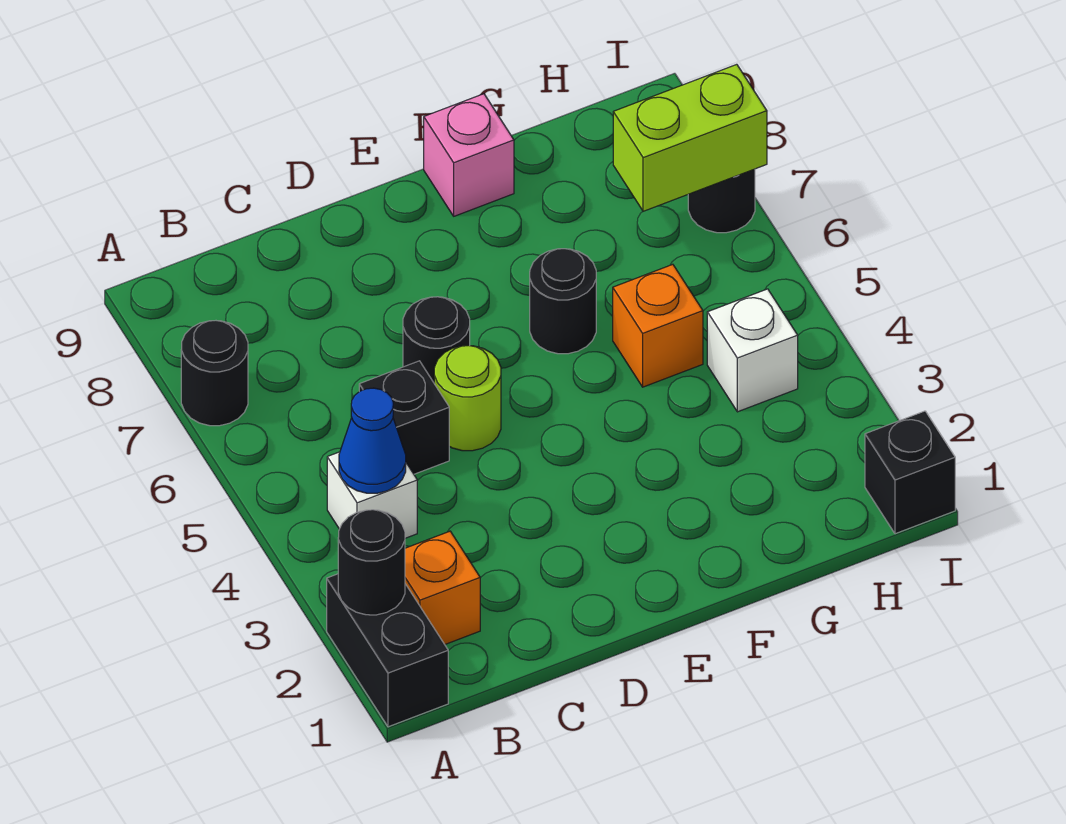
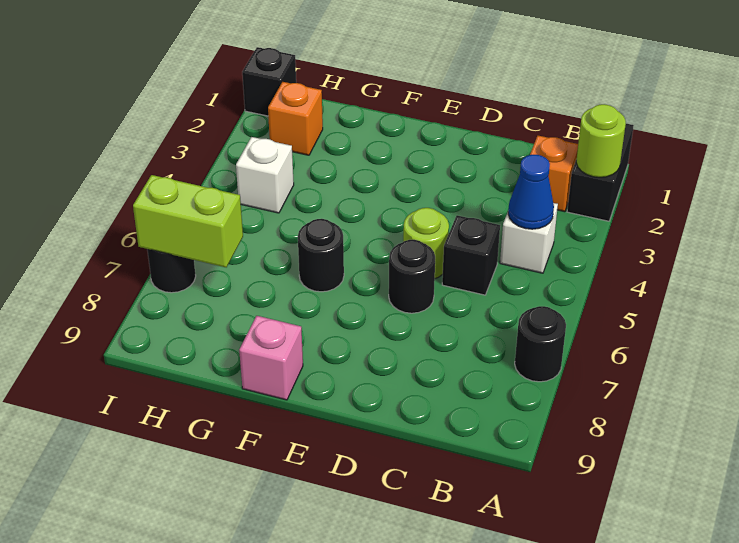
black round brick A2 level 2 -> lime round brick A2 level 2
orange brick G5 level 1 -> orange brick H2 level 1

